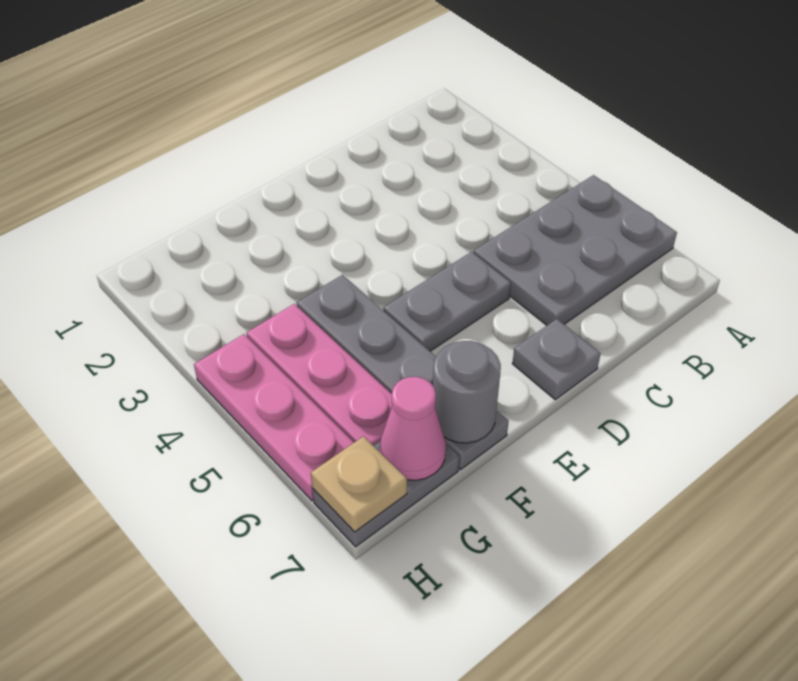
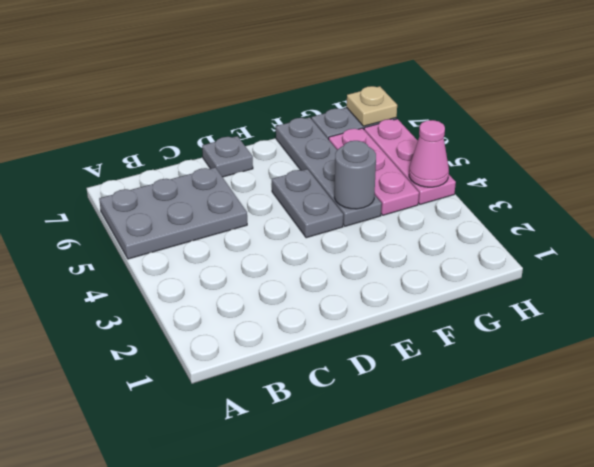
grey plate D5:E5 level 1 -> grey plate E4:E5 level 1
grey round brick F7 level 2 -> grey round brick F4 level 2
pink cone G7 level 2 -> pink cone H4 level 2

